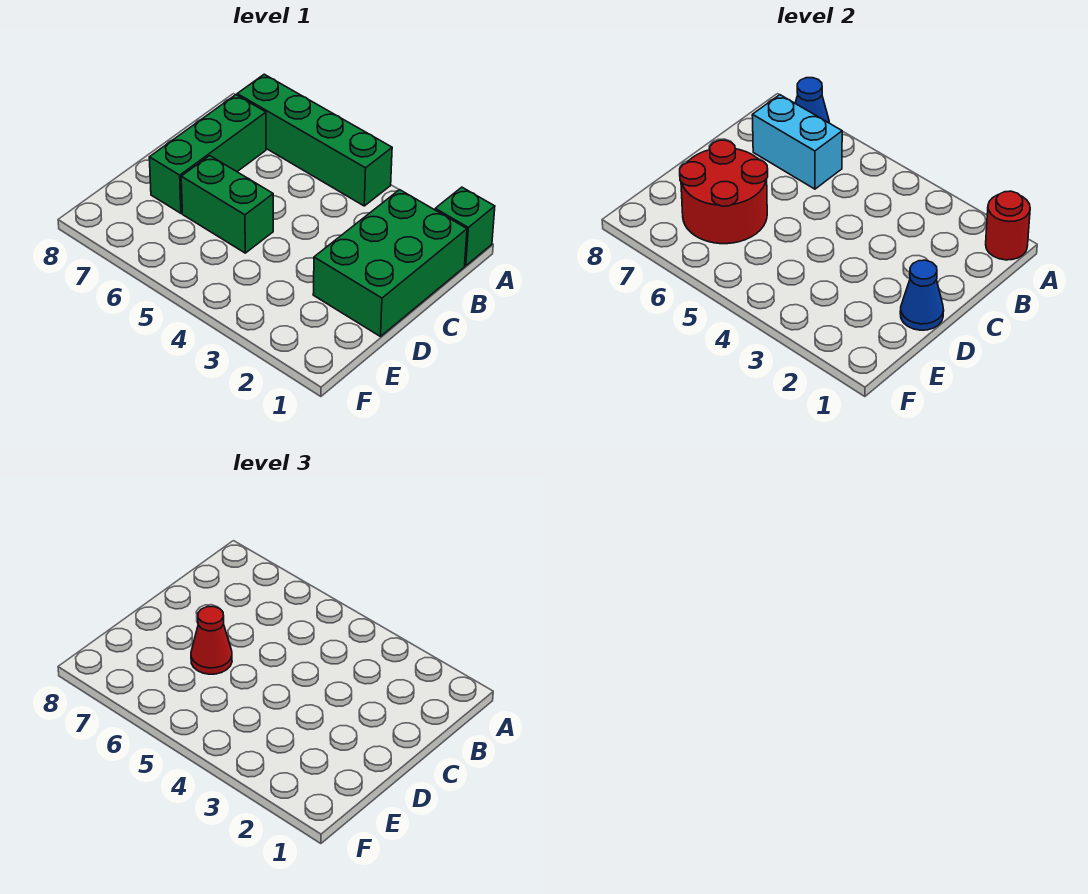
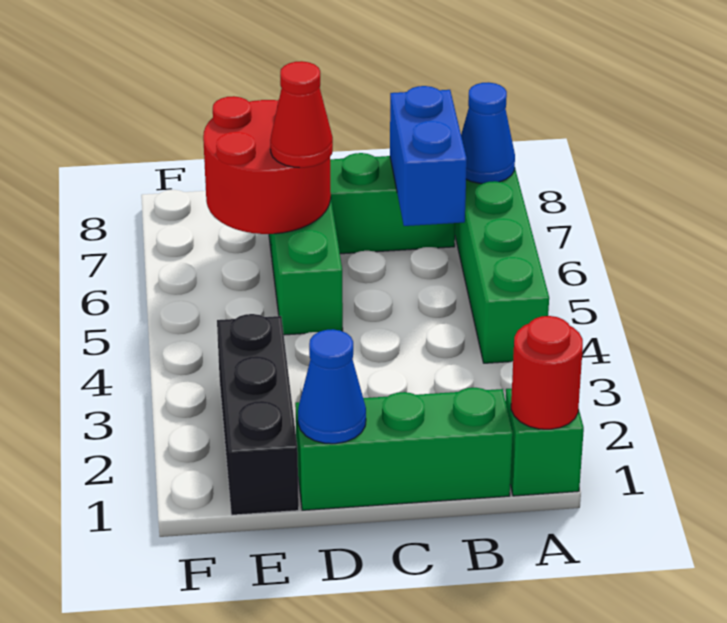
green brick B1:D2 level 1 -> green brick B1:D1 level 1
cyan brick B6:B7 level 2 -> blue brick B6:B7 level 2
none -> black brick E1:E3 level 1

